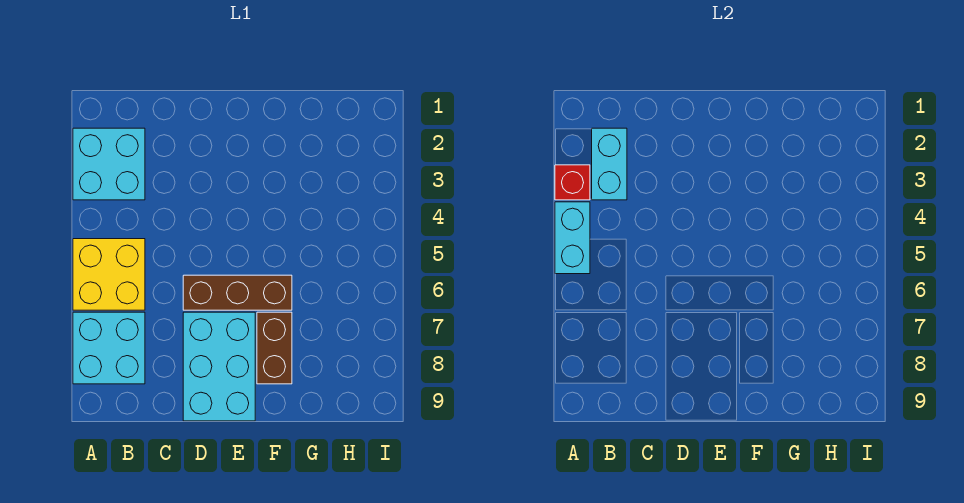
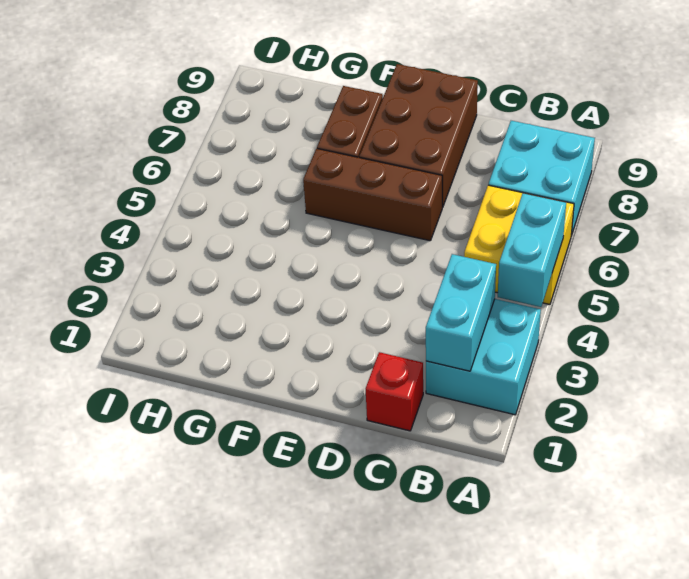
red brick A3 level 2 -> red brick C1 level 1
cyan brick D7:E9 level 1 -> brown brick D7:E9 level 1

